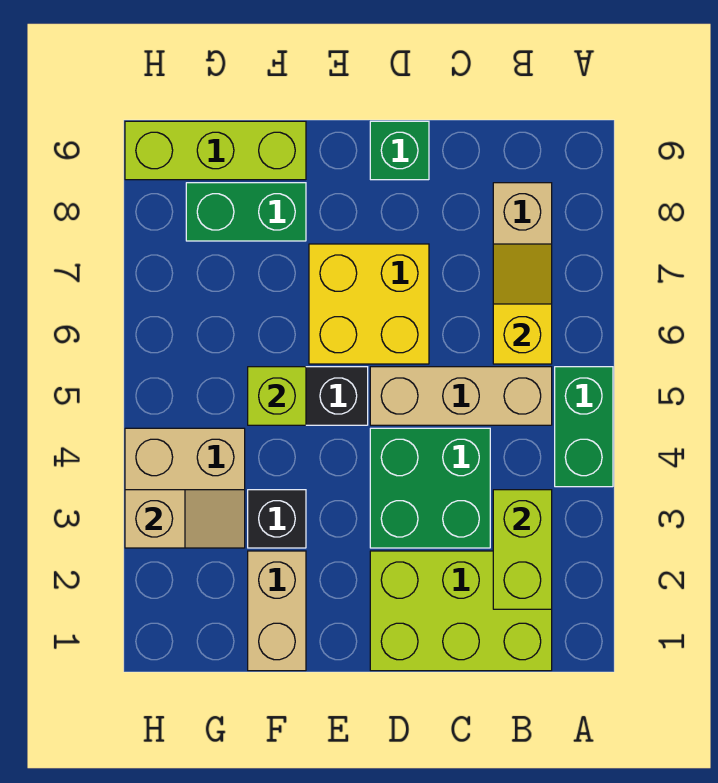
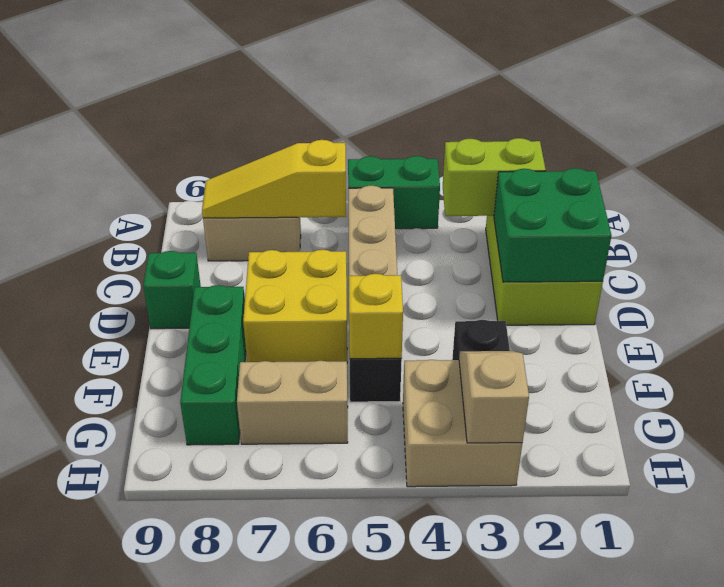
yellow slope B6:B7 level 2 top 6 -> yellow slope B6:B8 level 2 top 6
green brick C3:D4 level 1 -> green brick C1:D2 level 2
tan brick F1:F2 level 1 -> tan brick G6:G7 level 1
lime brick F5 level 2 -> yellow brick F5 level 2
green brick F8:G8 level 1 -> green brick E8:G8 level 1
lime brick F9:H9 level 1 -> none

